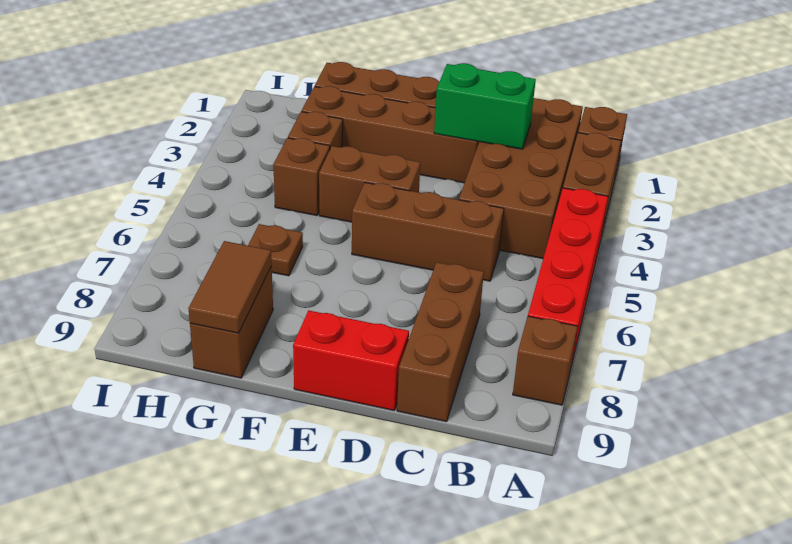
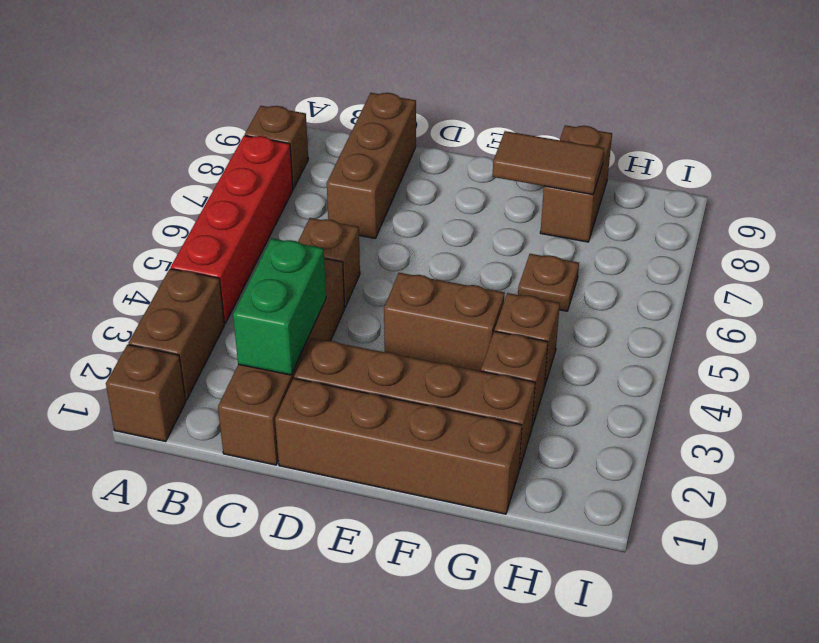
brown brick B1:C4 level 1 -> brown brick C1:C4 level 1
green brick C2:D2 level 2 -> green brick C2:C3 level 2
brown brick C5:E5 level 1 -> brown brick C5 level 1
red brick D9:E9 level 1 -> none
brown tile G8:G9 level 2 -> brown tile F8:G8 level 2

